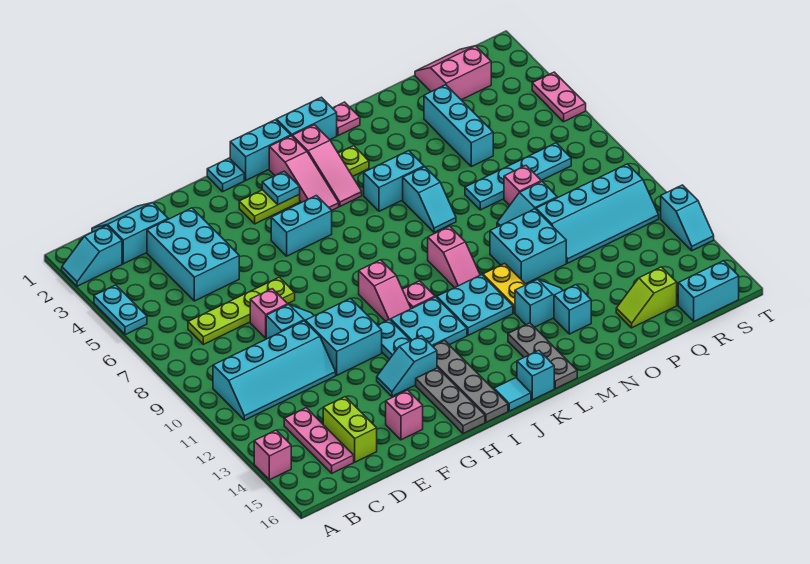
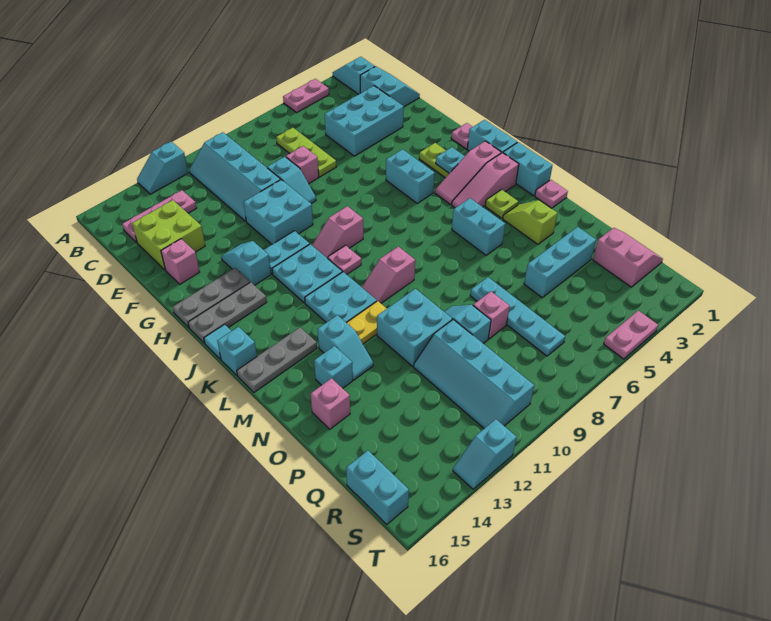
cyan plate A4:A5 level 1 -> pink plate A4:A5 level 1
pink brick A14 level 1 -> pink brick O15 level 1
lime plate C7:F7 level 1 -> lime plate C7:E7 level 1
lime brick D14:D15 level 1 -> lime brick D14:E15 level 1
cyan plate H1 level 1 -> pink plate H1 level 1
grey plate I13:I16 level 1 -> grey plate I14:I16 level 1
cyan slope M6:M7 level 1 top 6 -> cyan slope A12:A13 level 1 top 12
lime slope P15:Q15 level 1 top Q -> lime slope M3:N3 level 1 top N

